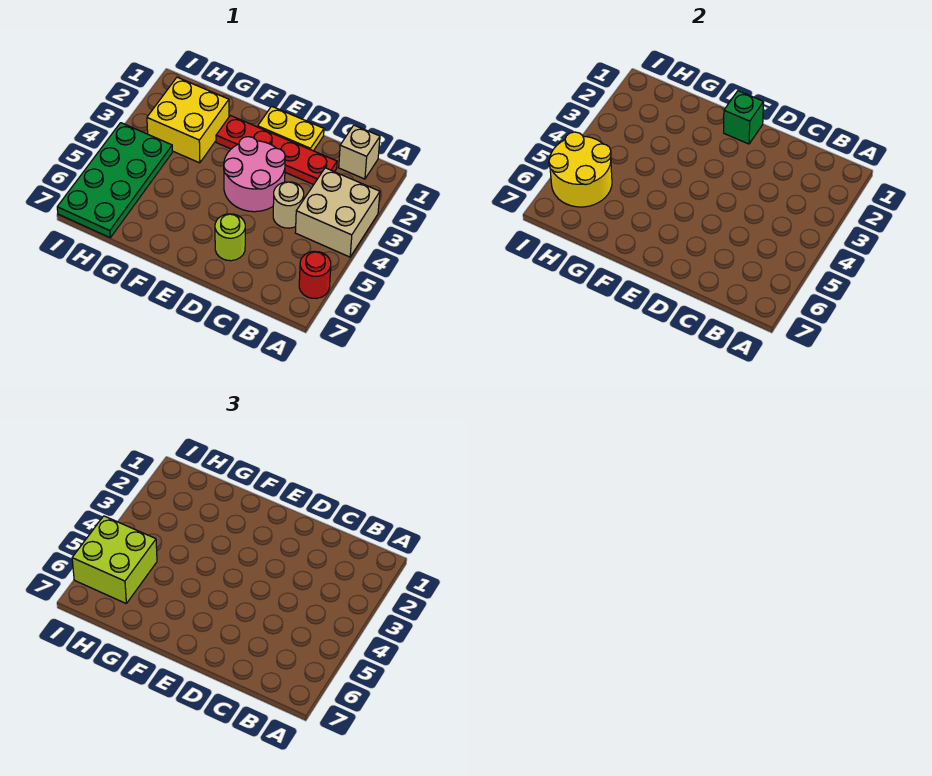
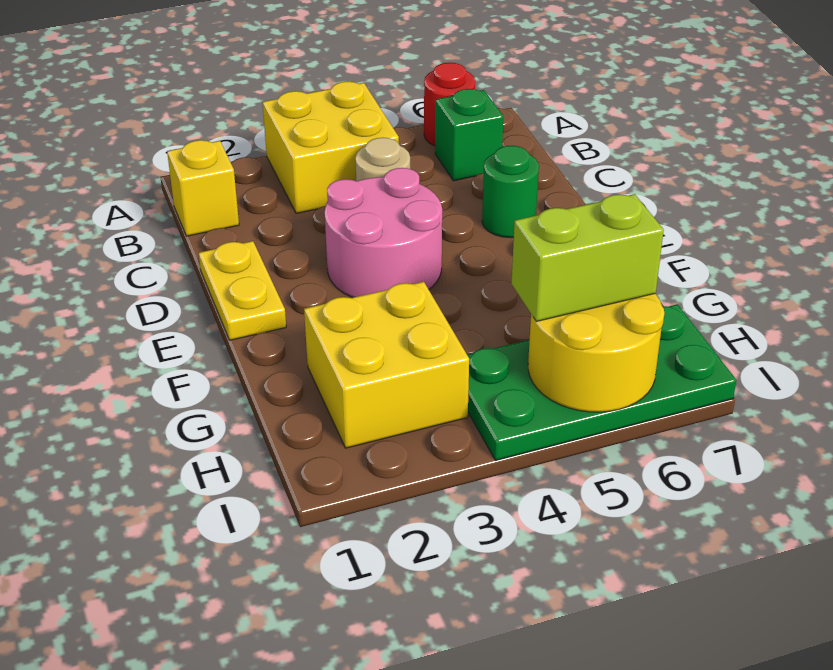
tan brick A3:B4 level 1 -> yellow brick A3:B4 level 1
tan brick B1 level 1 -> yellow brick B1 level 1
red plate C2:F2 level 1 -> none
lime round brick D6 level 1 -> green round brick D6 level 1
green brick E1 level 2 -> green brick B6 level 1
lime brick H5:I6 level 3 -> lime brick H5:H6 level 3

